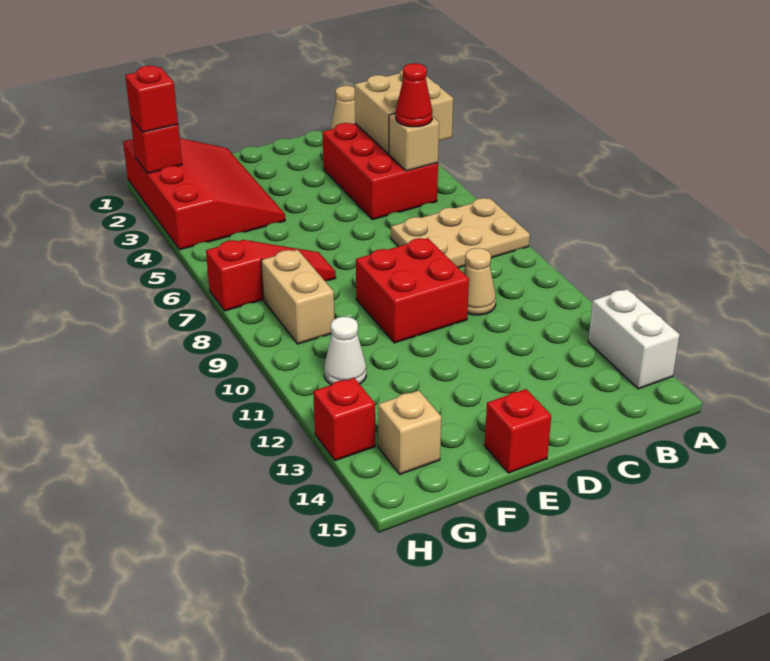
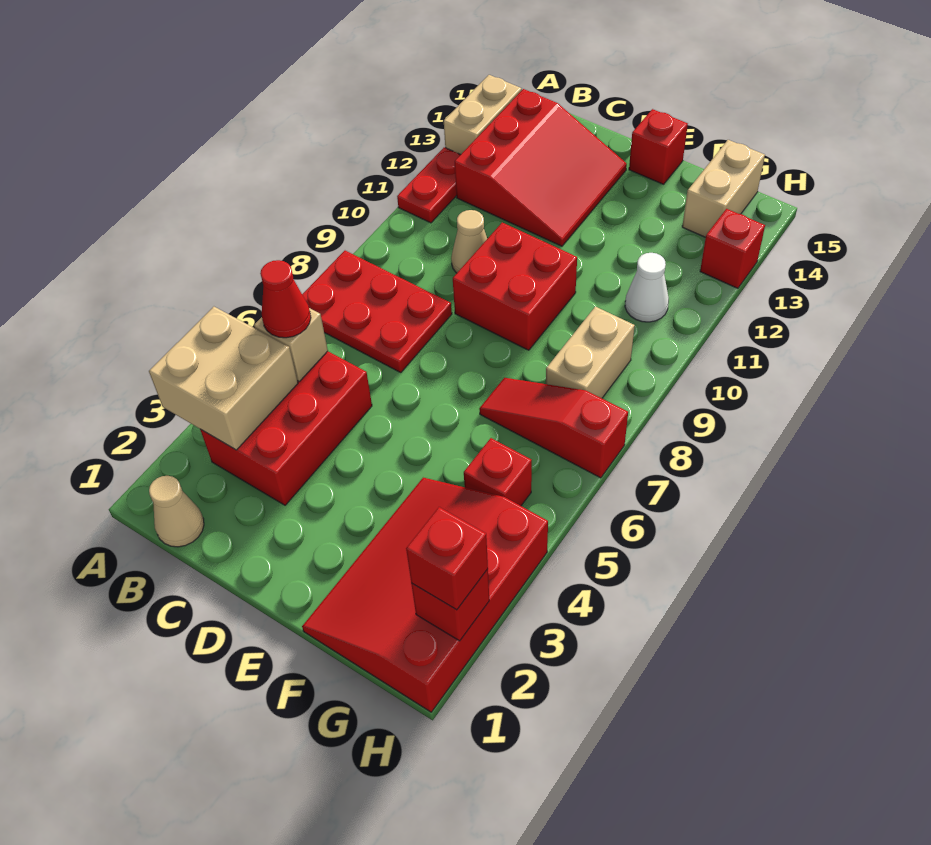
tan plate A7:C8 level 1 -> red plate A7:C8 level 1
none -> red plate A11:A12 level 1
white brick A13:A14 level 1 -> tan brick A13:A14 level 1
none -> red slope B12:D14 level 1 top B
none -> red brick G5 level 1
tan brick G14 level 1 -> tan brick G14:G15 level 1

